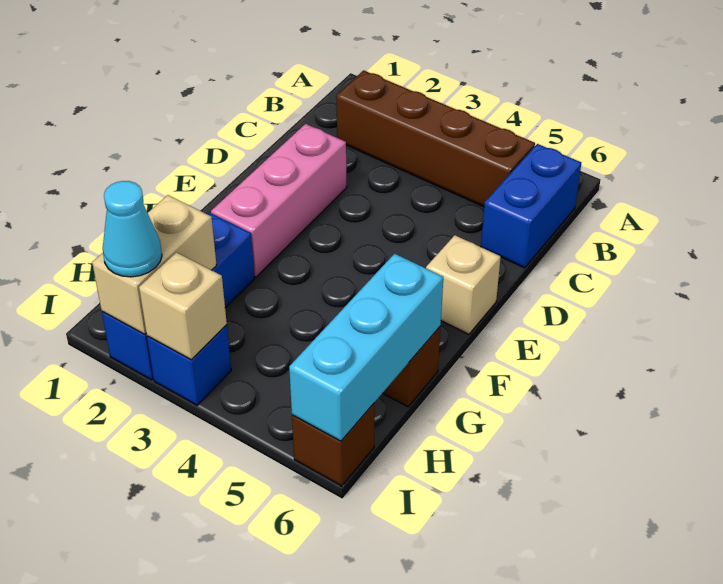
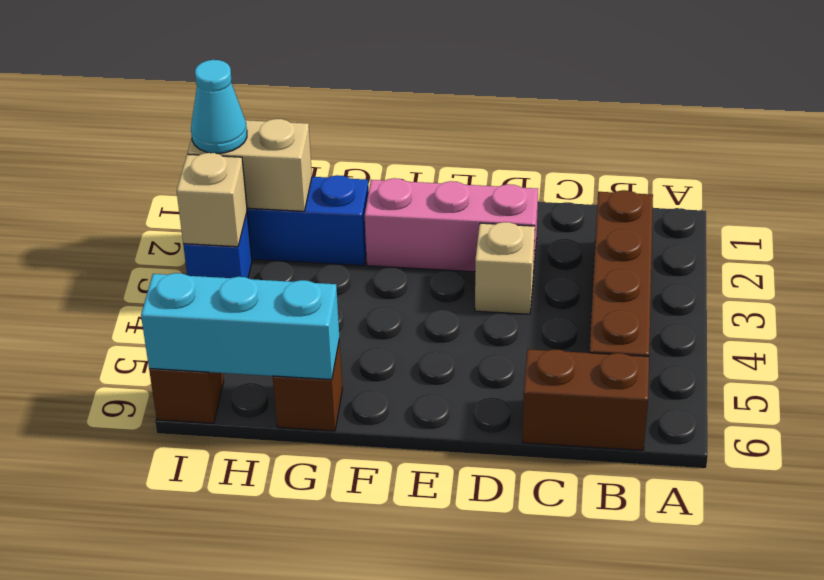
blue brick B6:C6 level 1 -> brown brick B6:C6 level 1
tan brick E6 level 1 -> tan brick D3 level 1

